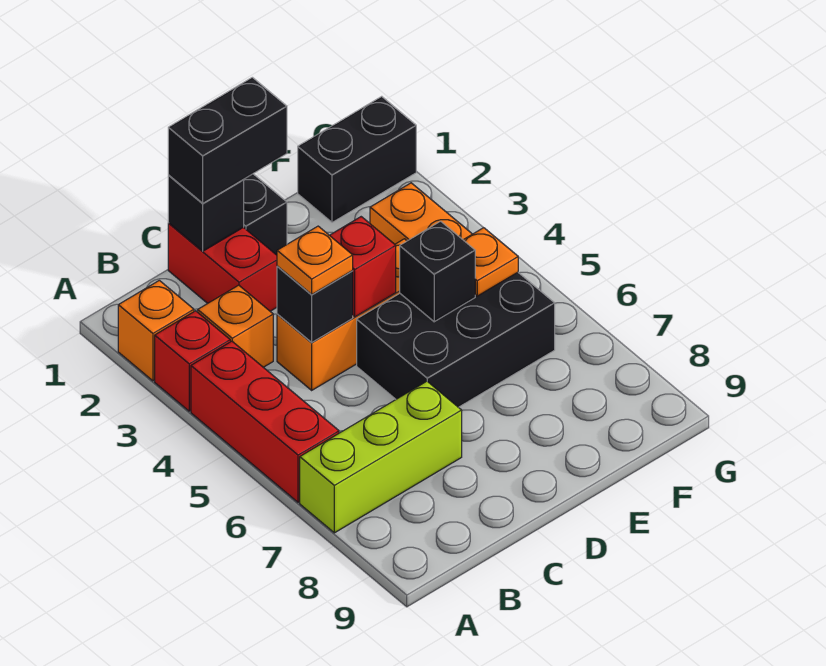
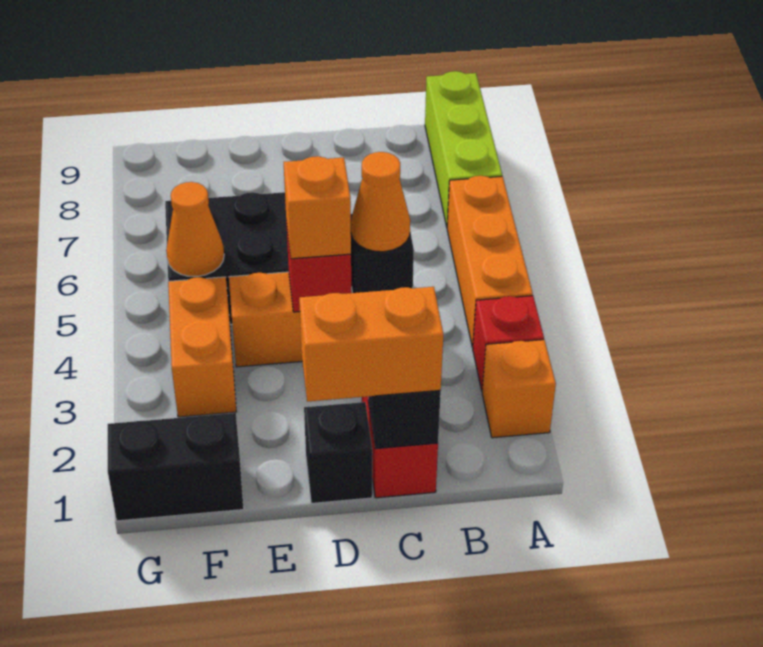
red brick A4:A6 level 1 -> orange brick A4:A6 level 1
lime brick A7:C7 level 1 -> lime brick A7:A9 level 1
orange brick B3 level 1 -> orange brick D4 level 3
black brick C1:D1 level 3 -> orange brick C1:D1 level 3
orange plate C4 level 3 -> orange cone C4 level 3
black brick E5 level 2 -> none
orange plate F5 level 2 -> orange cone F5 level 2

